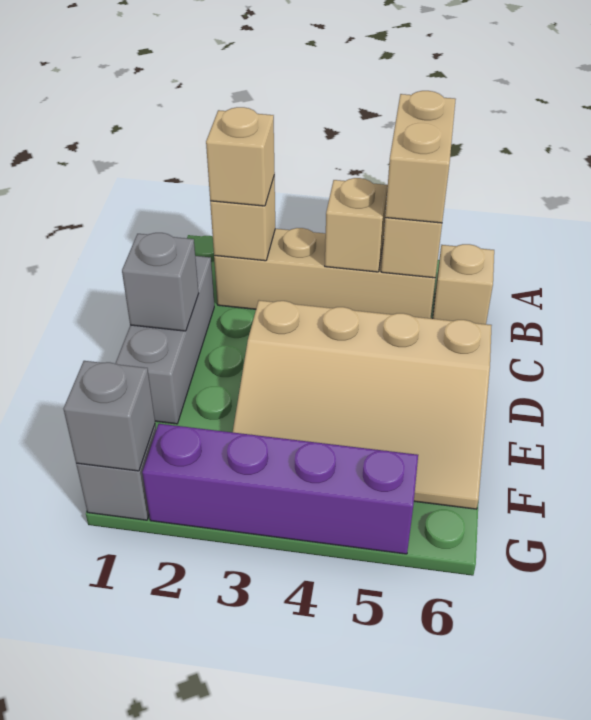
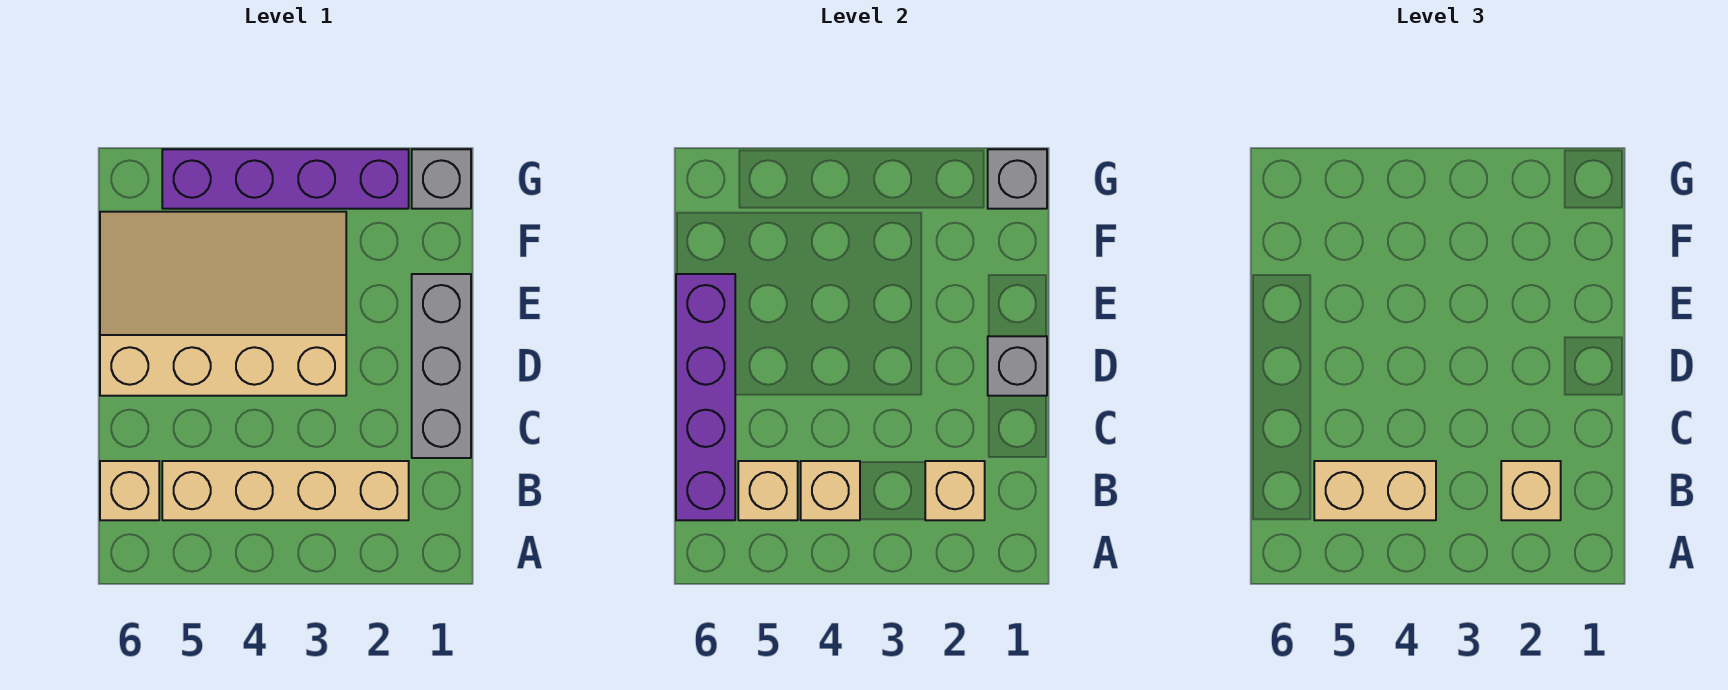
tan brick A5:B5 level 3 -> tan brick B4:B5 level 3
none -> purple brick B6:E6 level 2

